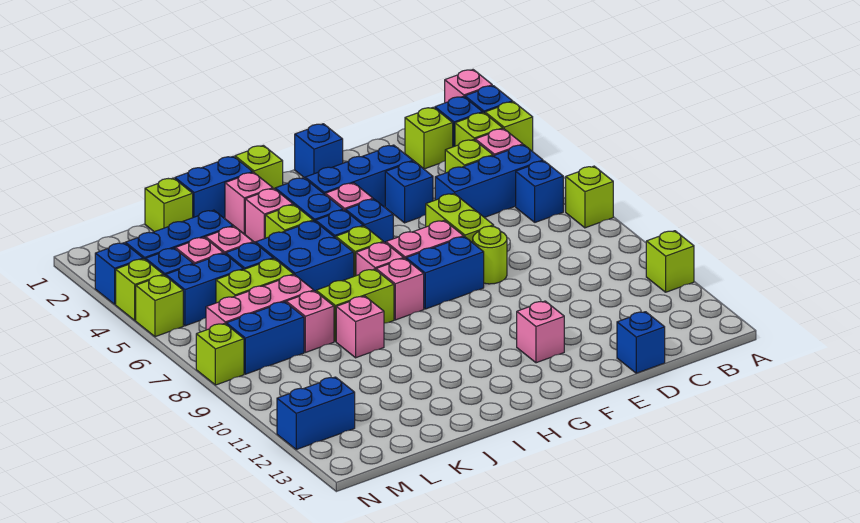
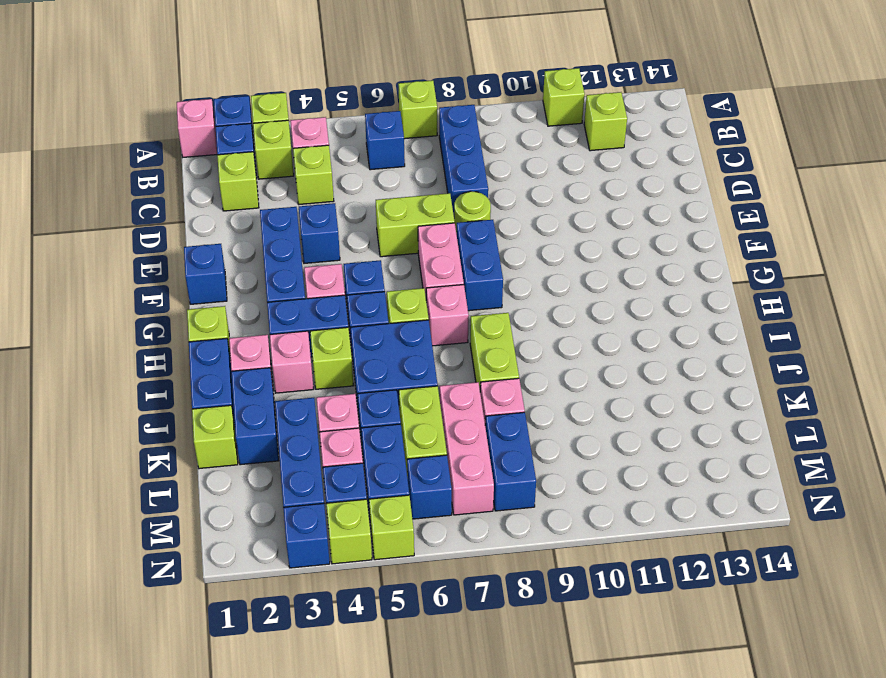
blue brick B5:D5 level 1 -> blue brick B8:D8 level 1
blue brick D14 level 1 -> blue brick M6 level 1
pink brick F12 level 1 -> none
pink brick H8 level 1 -> none
pink brick J9 level 1 -> none
blue brick M12:N12 level 1 -> blue brick J2:K2 level 1
lime brick N8 level 1 -> lime brick B12 level 1

